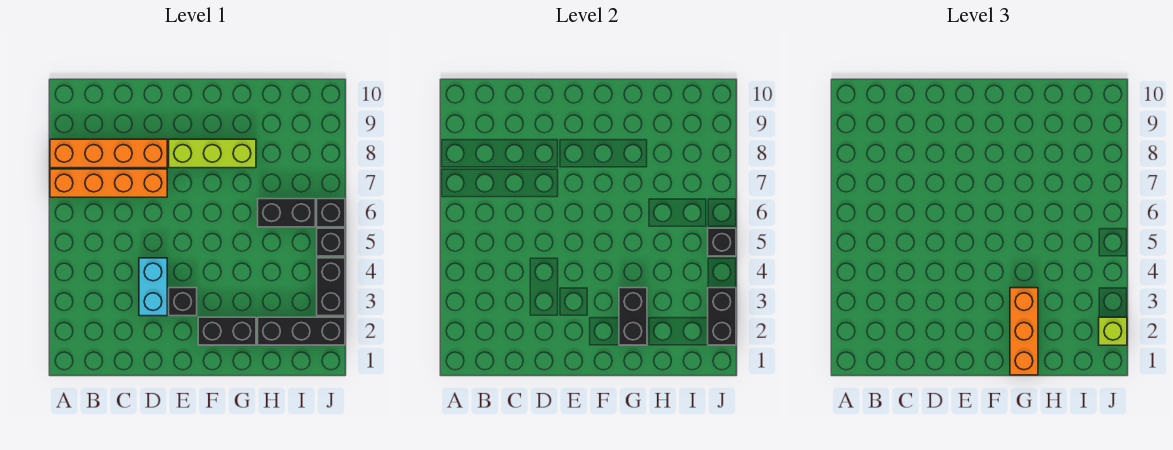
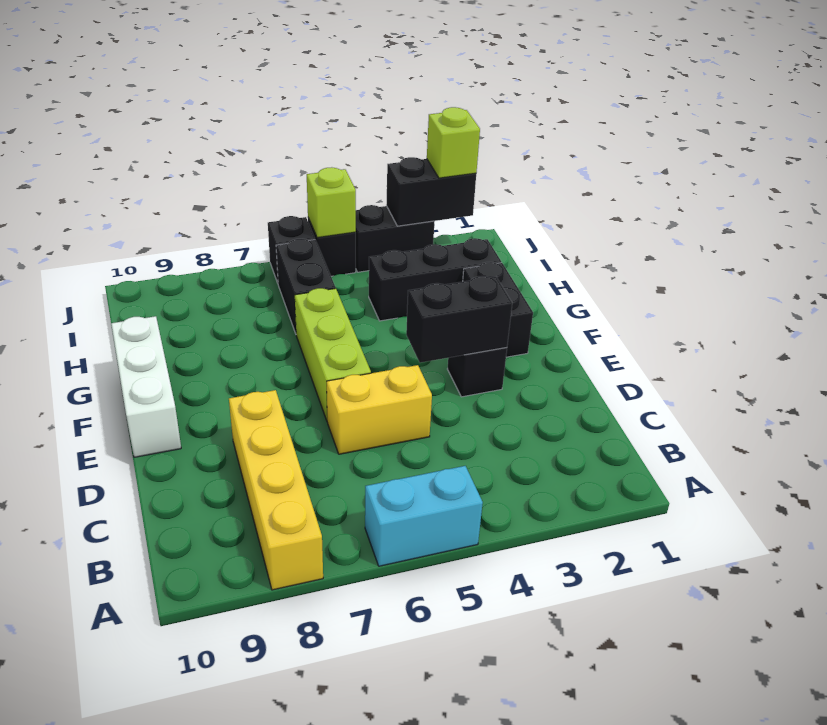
orange brick A7:D7 level 1 -> none
orange brick A8:D8 level 1 -> yellow brick A8:D8 level 1
cyan brick D3:D4 level 1 -> cyan brick A5:A6 level 1
none -> yellow brick D5:D6 level 1
lime brick E8:G8 level 1 -> lime brick E6:G6 level 1
none -> white brick E10:G10 level 1
orange brick G1:G3 level 3 -> none
black brick G2:G3 level 2 -> black brick E3:E4 level 2
black brick H2:J2 level 1 -> black brick H2:H4 level 1
black brick J5 level 2 -> lime brick J5 level 2

